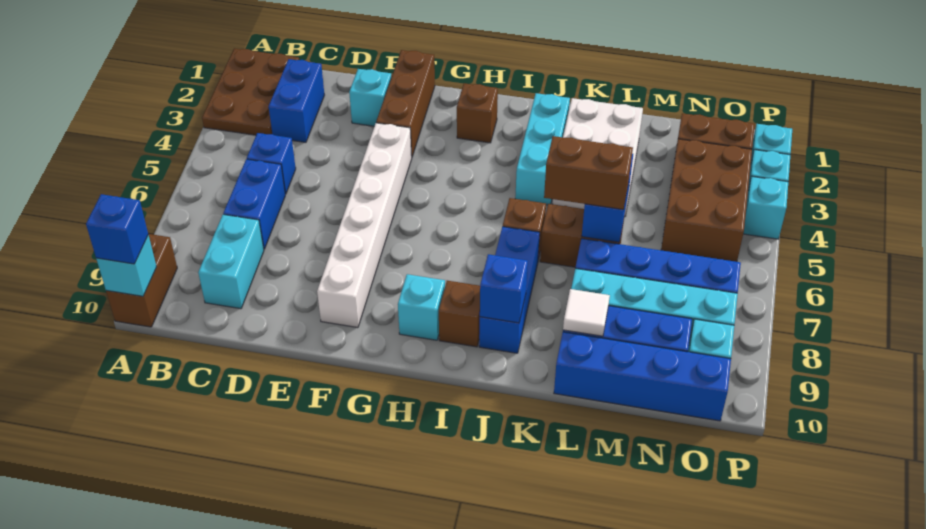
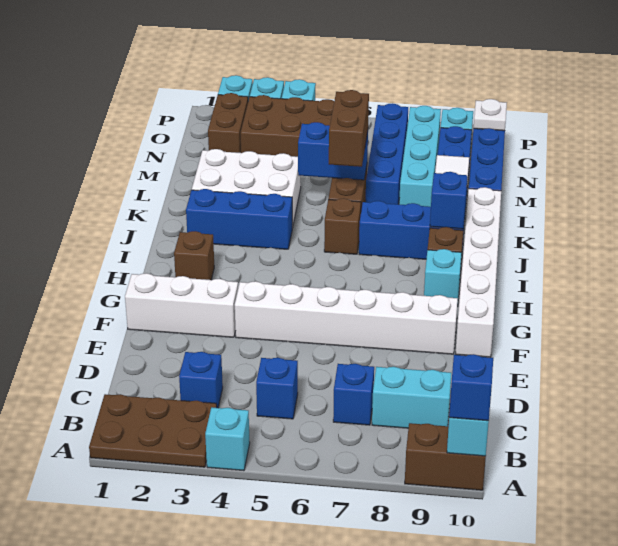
blue brick C2:C3 level 1 -> blue brick C3 level 1
blue brick C6:C7 level 1 -> blue brick C7 level 1
cyan brick E2 level 1 -> cyan brick A4 level 1
brown brick F1:F3 level 1 -> white brick F1:F3 level 1
none -> white brick F10:K10 level 1
cyan brick J2:J4 level 1 -> blue brick J2:J4 level 1
none -> white plate O10 level 2

